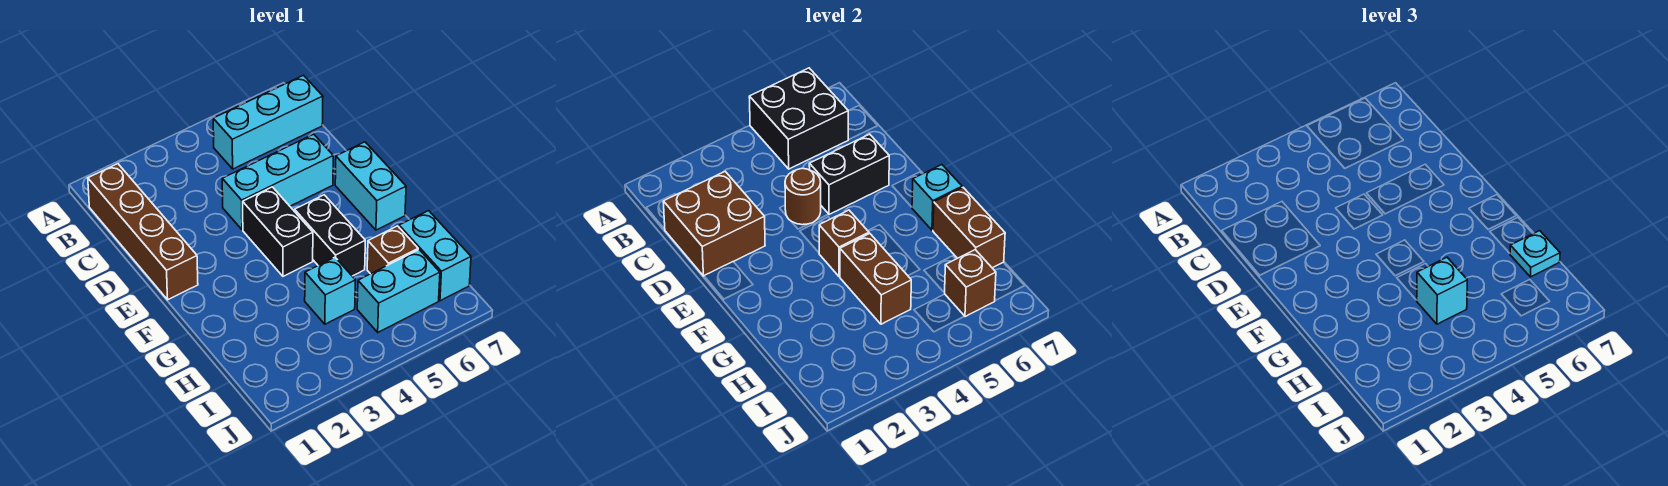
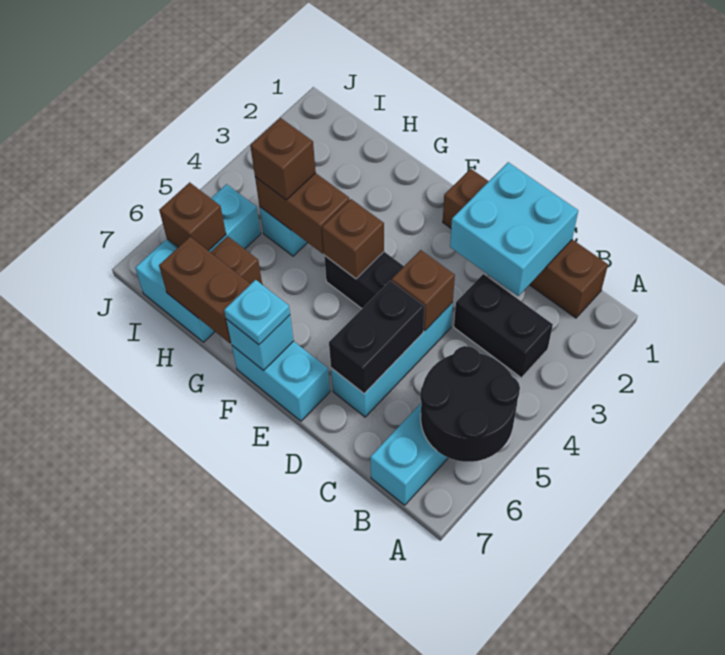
black brick A5:B6 level 2 -> black round brick A5:B6 level 2
brown brick C1:D2 level 2 -> cyan brick C1:D2 level 2
brown round brick D4 level 2 -> brown brick D4 level 2
black brick F5:G5 level 1 -> black brick B3:C3 level 1
cyan brick H4 level 3 -> brown brick H4 level 3
cyan plate H7 level 3 -> cyan plate F7 level 3

